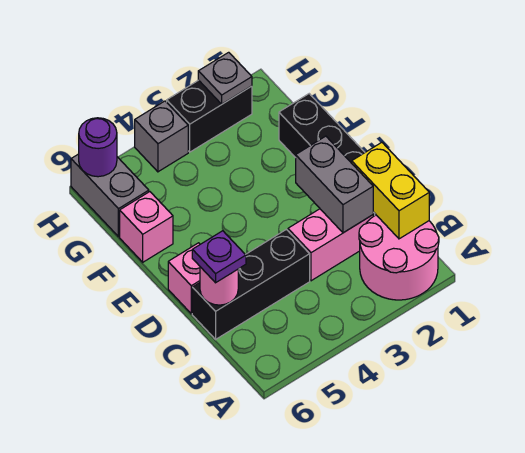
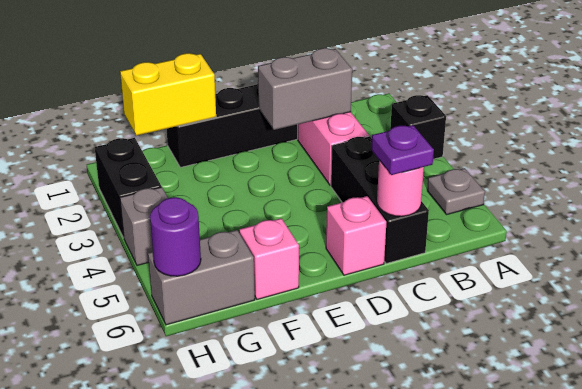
pink round brick A1:B2 level 1 -> none
none -> black brick A3 level 1
yellow brick B1:C1 level 2 -> yellow brick F1:G1 level 2
grey plate H2 level 2 -> grey plate A5 level 1

